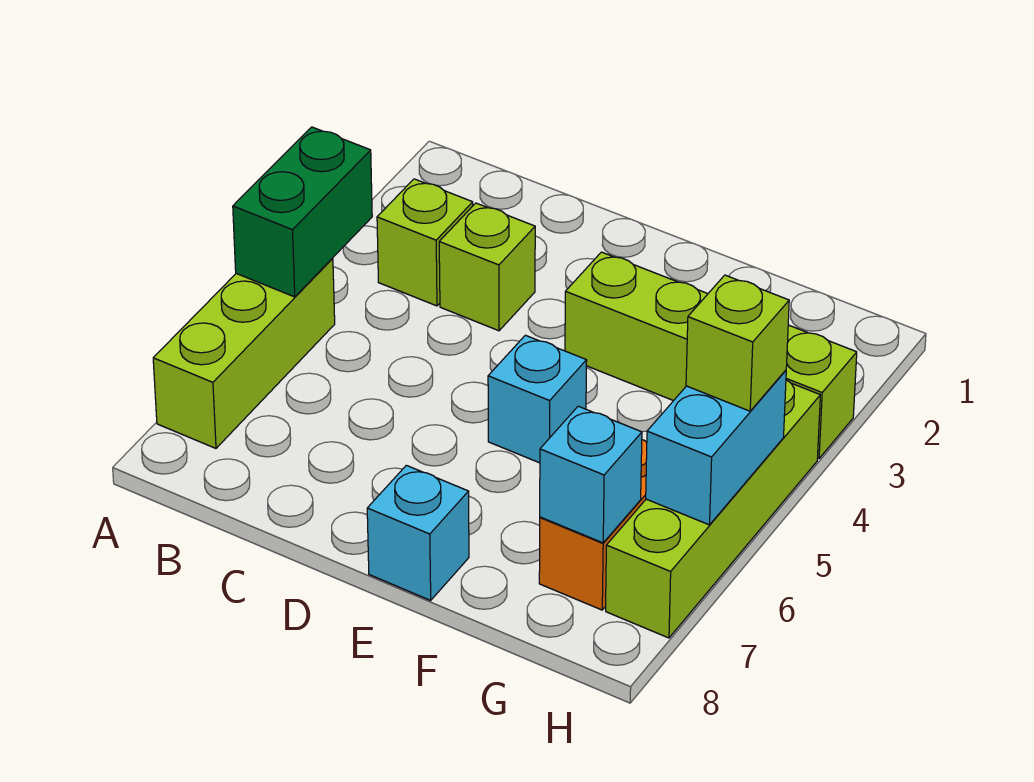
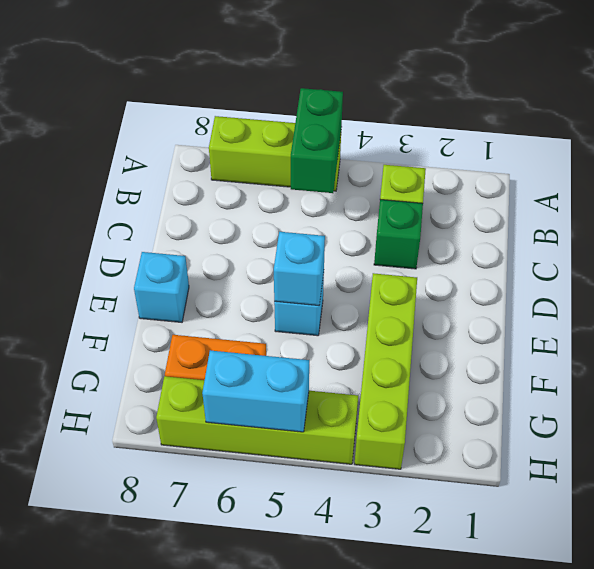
green brick A4:A5 level 2 -> green brick A5:B5 level 2
lime brick C3 level 1 -> green brick C3 level 1
cyan brick G7 level 2 -> cyan brick E5 level 2
lime brick H5 level 3 -> none

